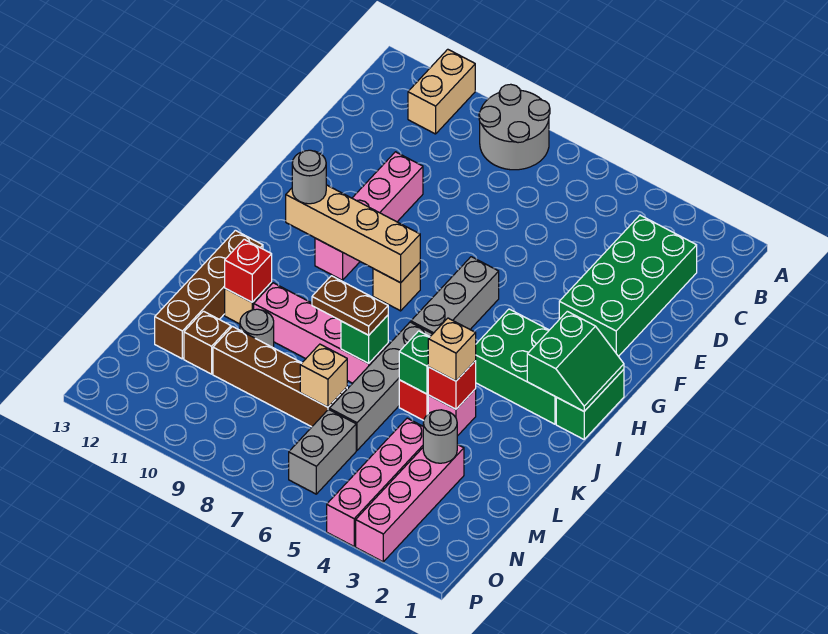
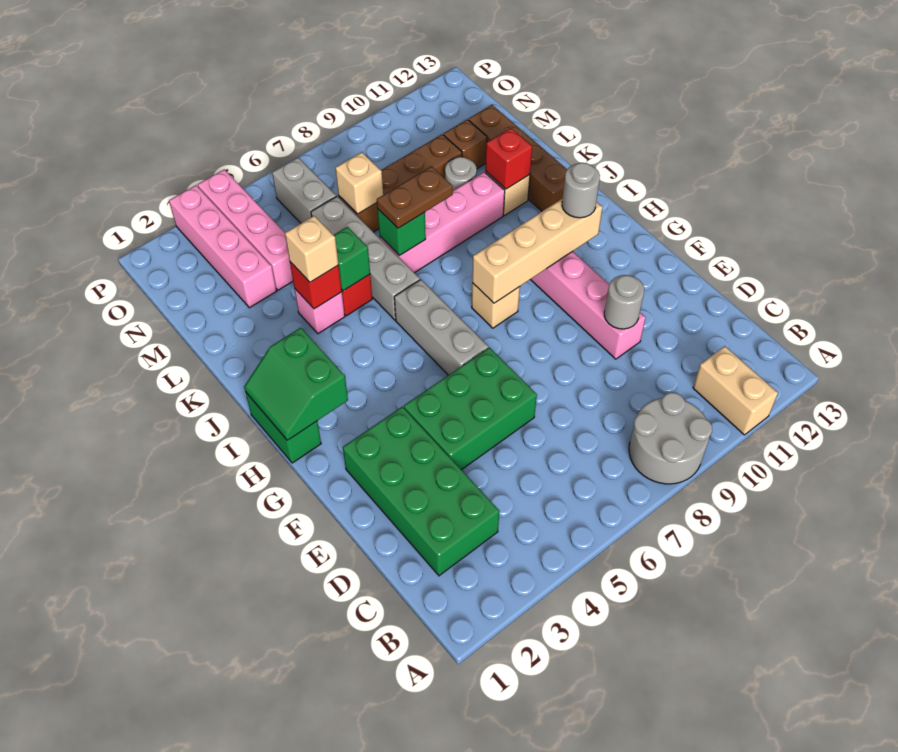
green brick H2:I4 level 1 -> green brick E4:F6 level 1
grey round brick M3 level 2 -> grey round brick E10 level 2

